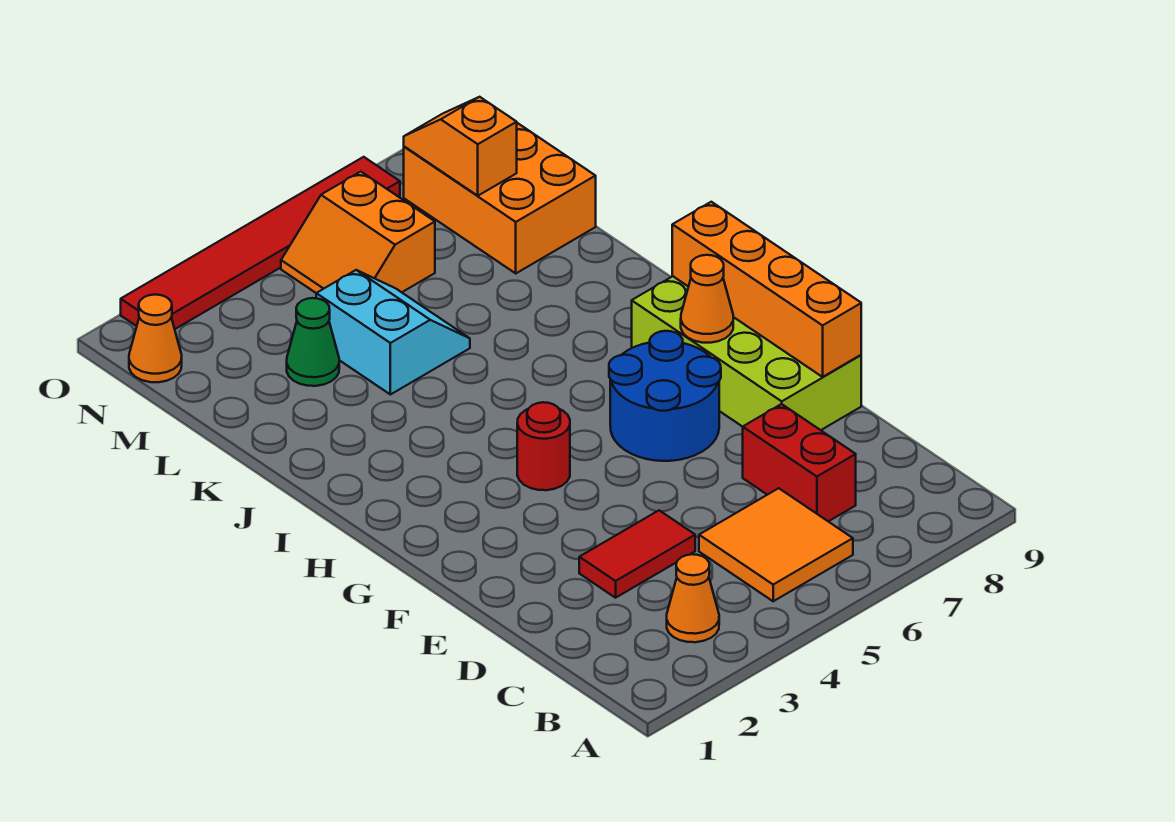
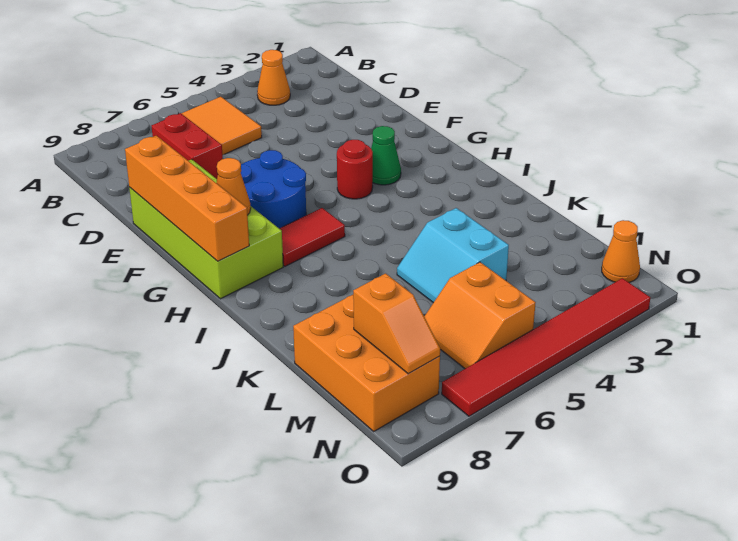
red tile D3:D4 level 1 -> red tile H6:H7 level 1
green cone L3 level 1 -> green cone G3 level 1
orange slope M5:N6 level 1 top 6 -> orange slope M5:N6 level 1 top 5

